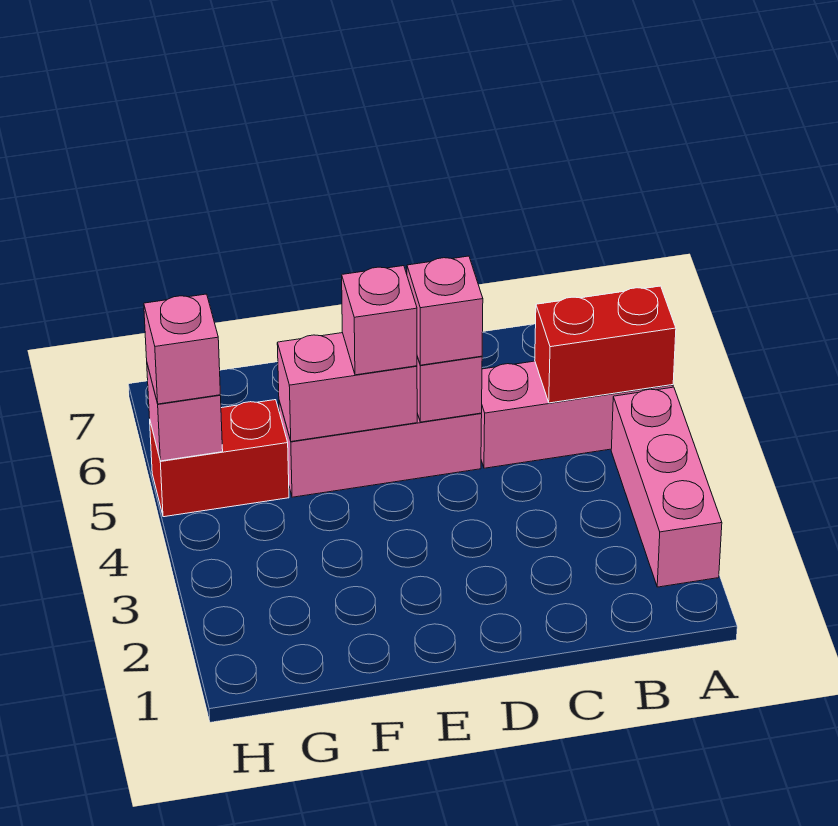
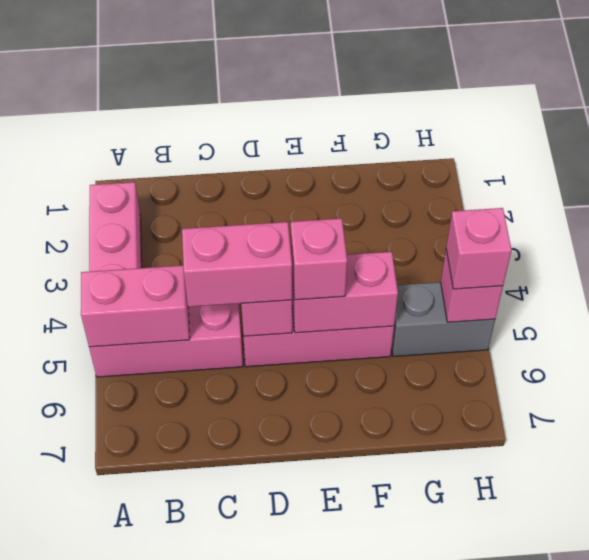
red brick A5:B5 level 2 -> pink brick A5:B5 level 2
pink brick D5 level 3 -> pink brick C5:D5 level 3
red brick G5:H5 level 1 -> grey brick G5:H5 level 1

